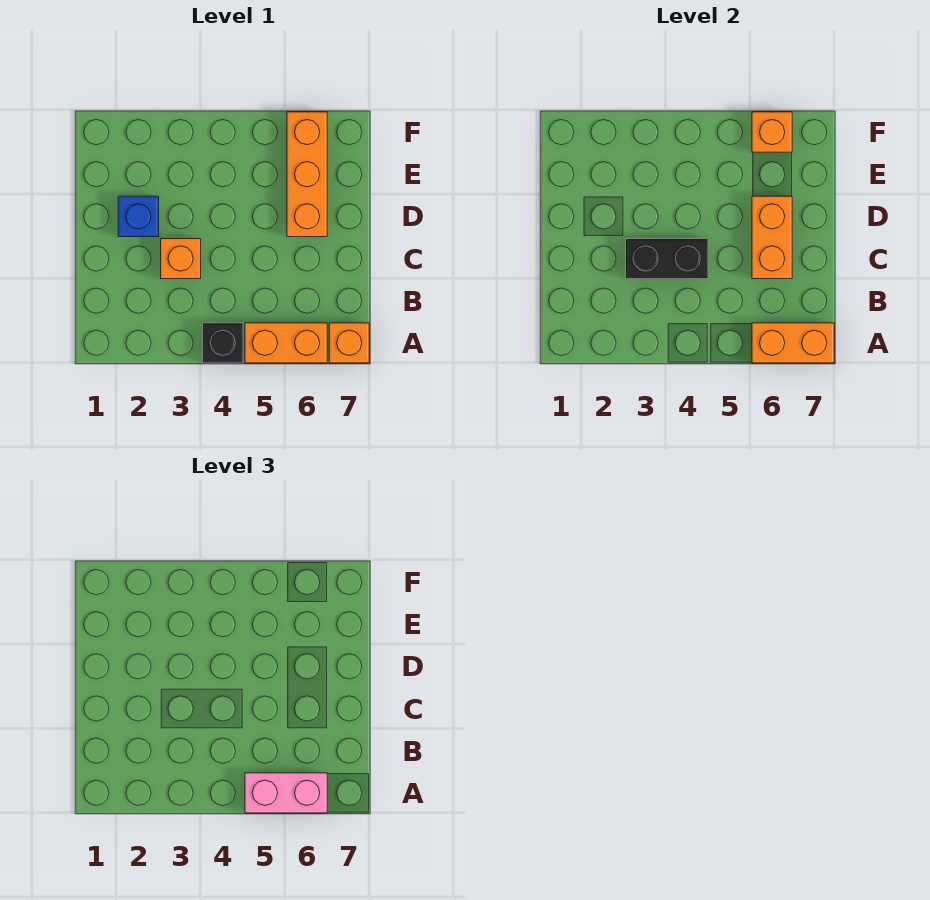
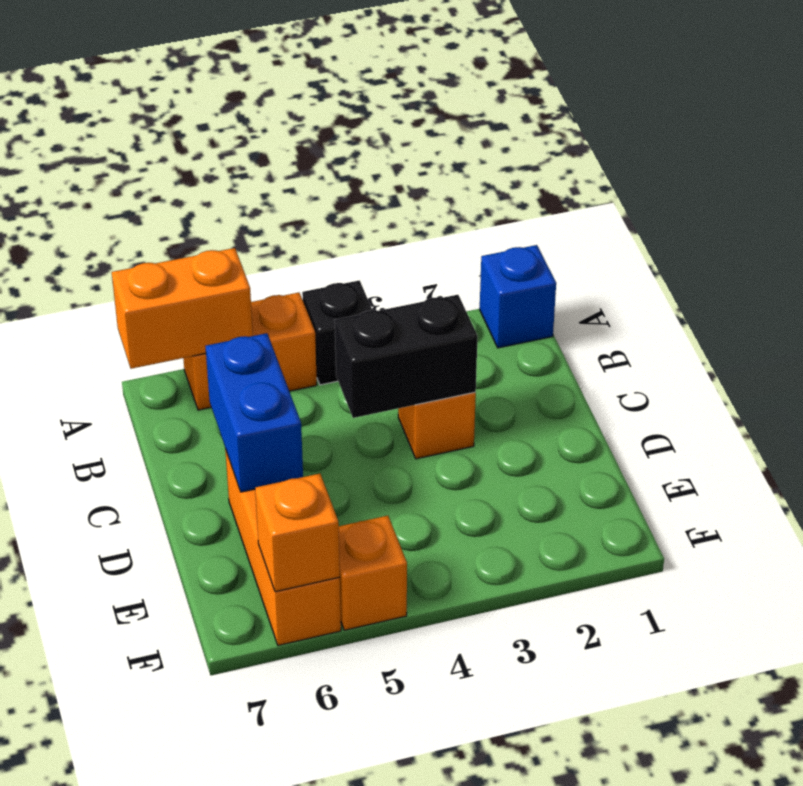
pink brick A5:A6 level 3 -> none
orange brick A7 level 1 -> orange brick F5 level 1
orange brick C6:D6 level 2 -> blue brick C6:D6 level 2
blue brick D2 level 1 -> blue brick A1 level 1

